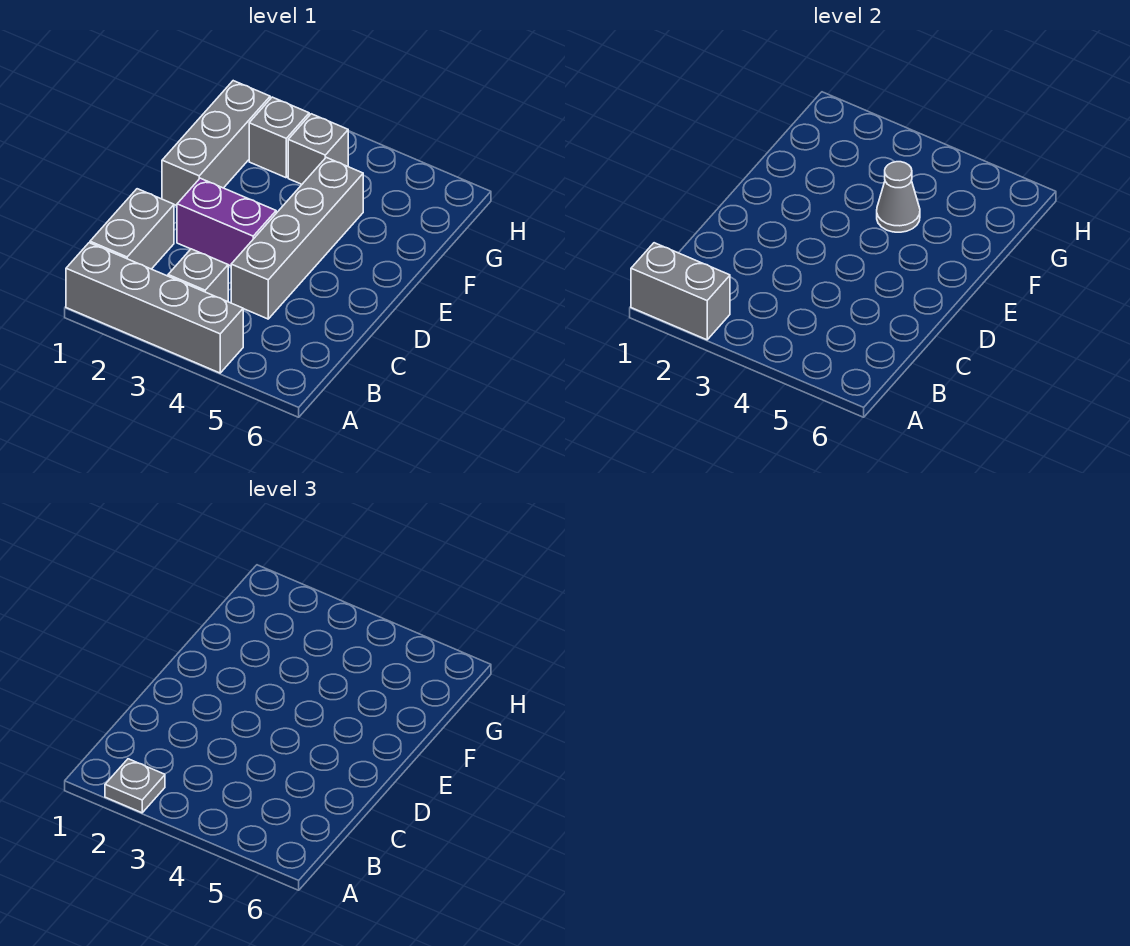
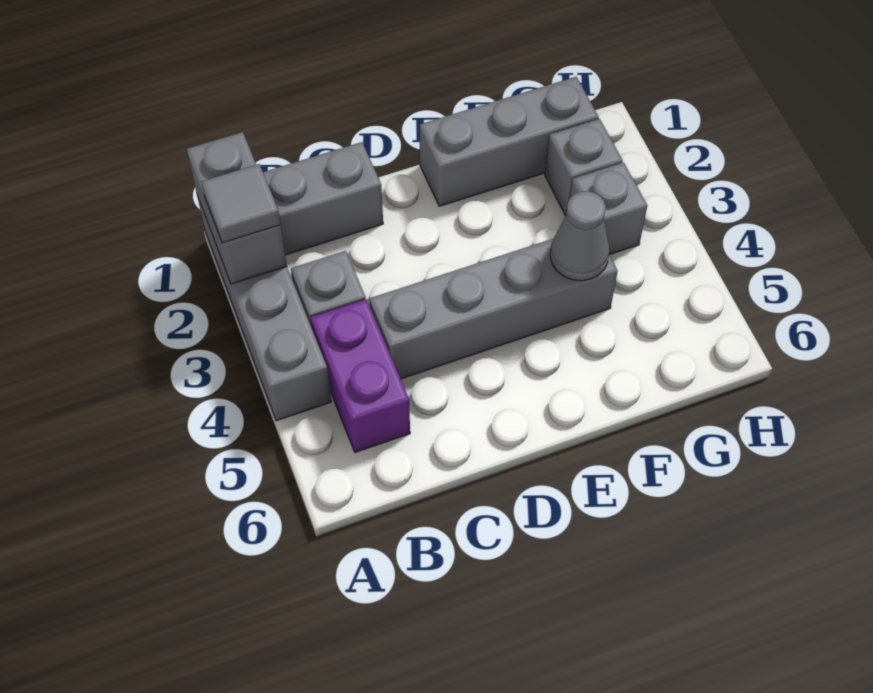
grey plate A2 level 3 -> grey tile A2 level 3
purple brick D2:D3 level 1 -> purple brick B4:B5 level 1

